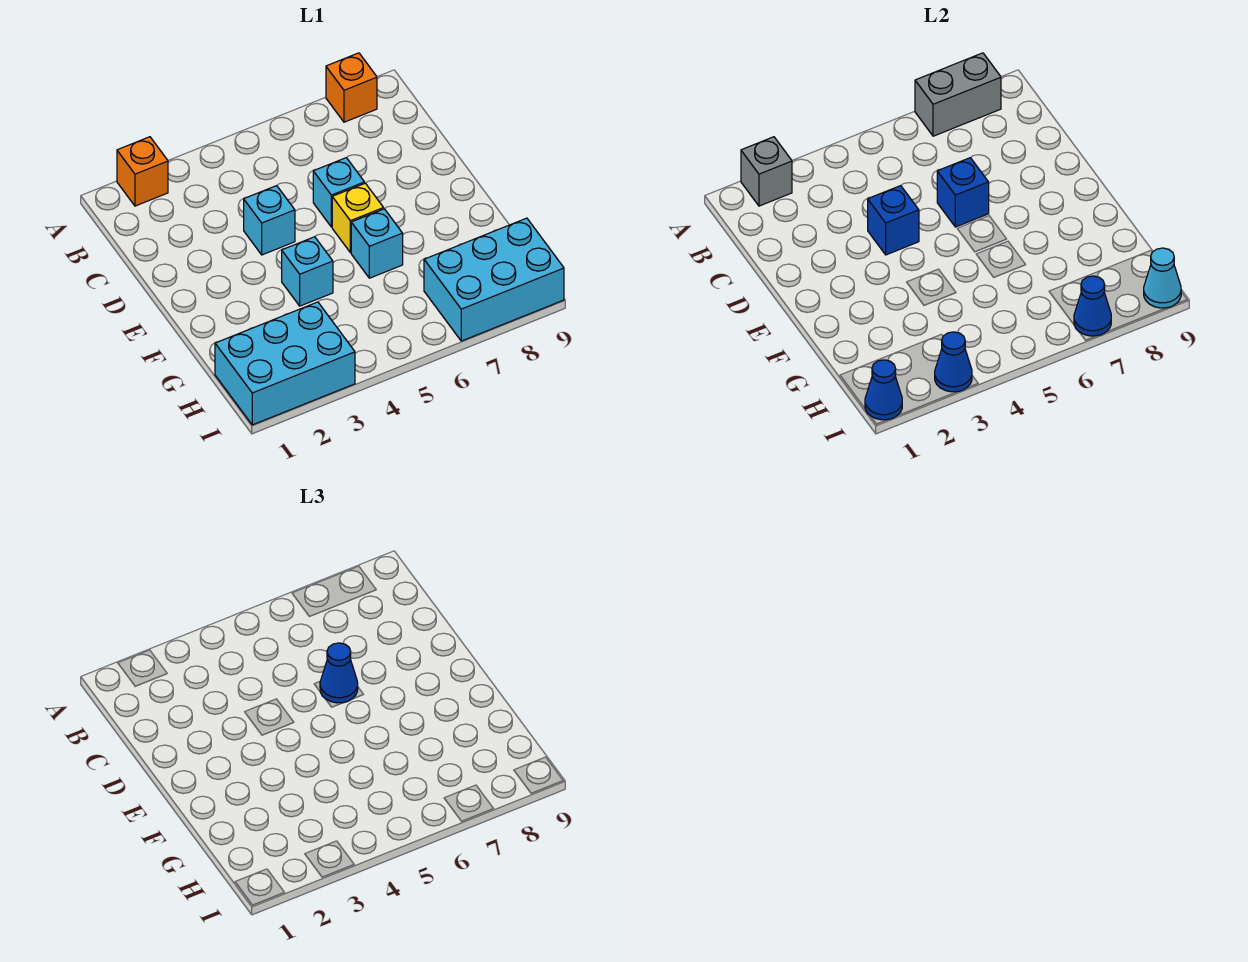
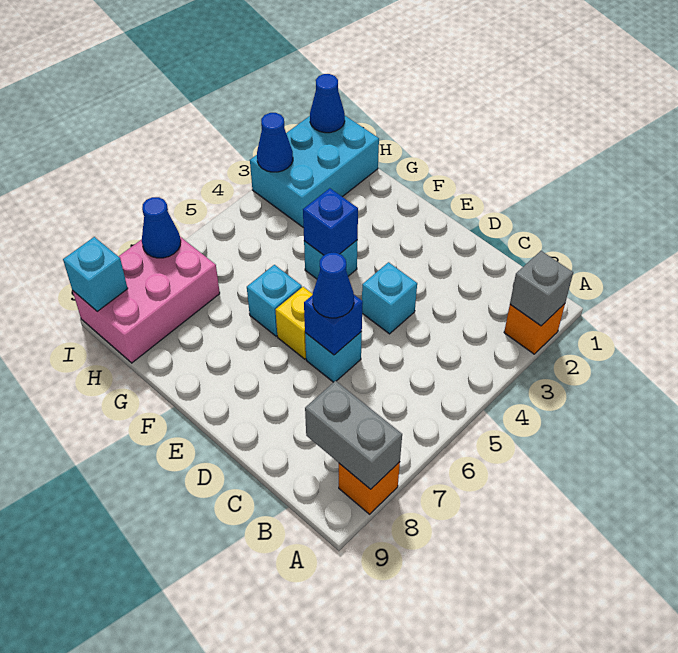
grey brick A7:A8 level 2 -> grey brick A8:B8 level 2
blue brick D4 level 2 -> blue brick F4 level 2
cyan brick H7:I9 level 1 -> pink brick H7:I9 level 1
cyan cone I9 level 2 -> cyan brick I9 level 2

